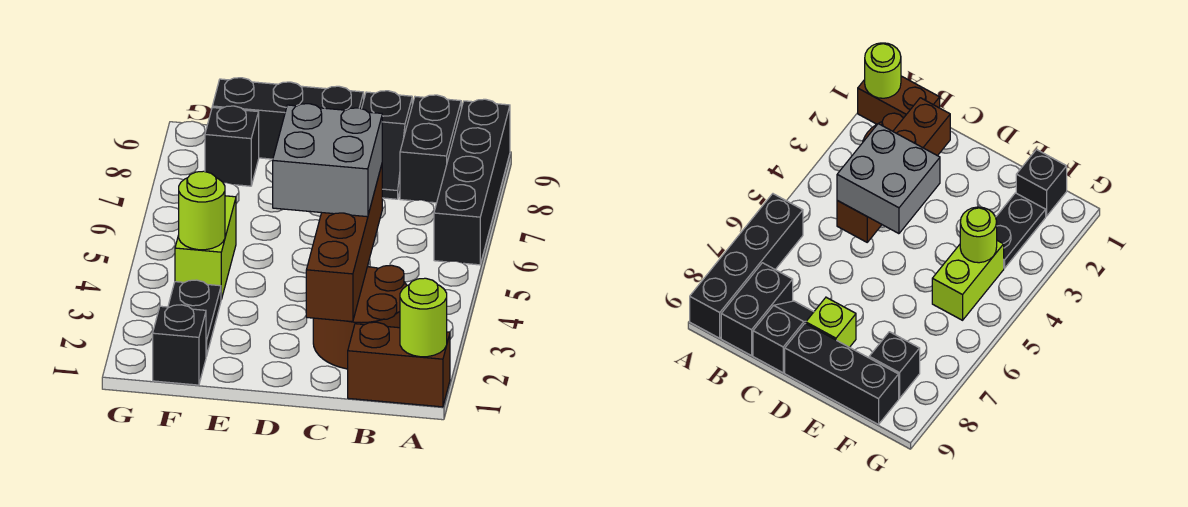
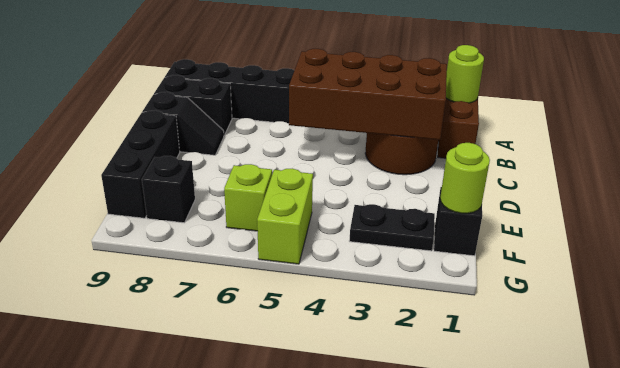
brown brick C2:C5 level 2 -> brown brick B2:C5 level 2
grey brick C4:D5 level 3 -> none
lime brick D8 level 1 -> lime brick F6 level 1
lime brick F4:F5 level 1 -> lime brick F5:G5 level 1
lime round brick F4 level 2 -> lime round brick F1 level 2

